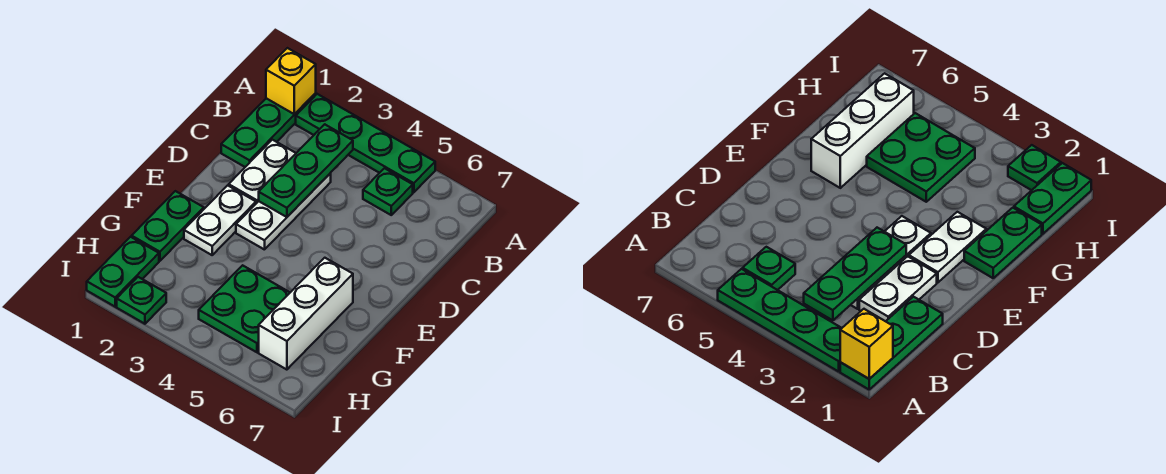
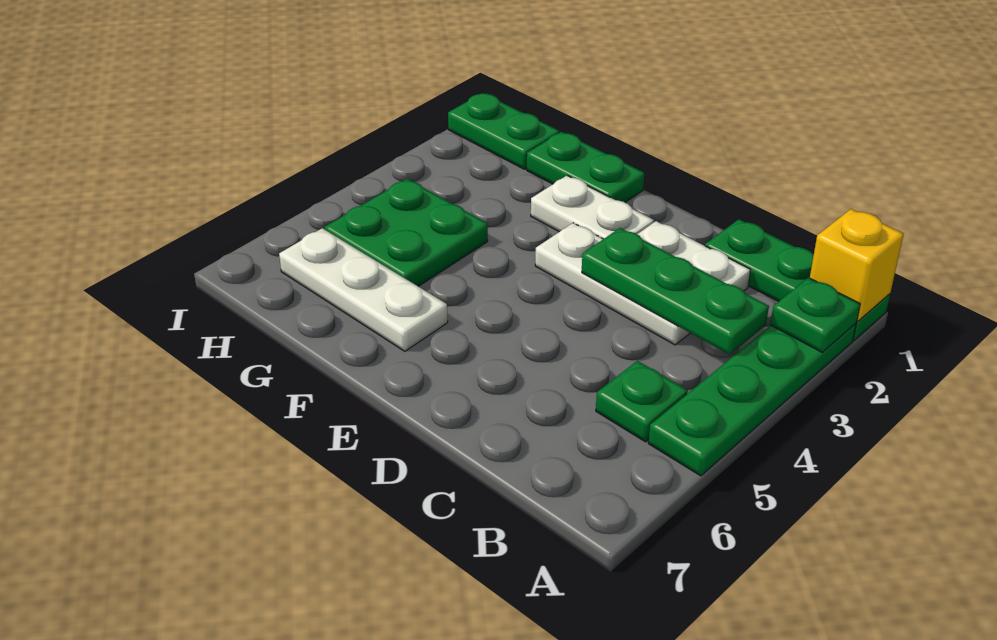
white brick F6:H6 level 1 -> white plate F6:H6 level 1
green plate I2 level 1 -> green plate A2 level 2

